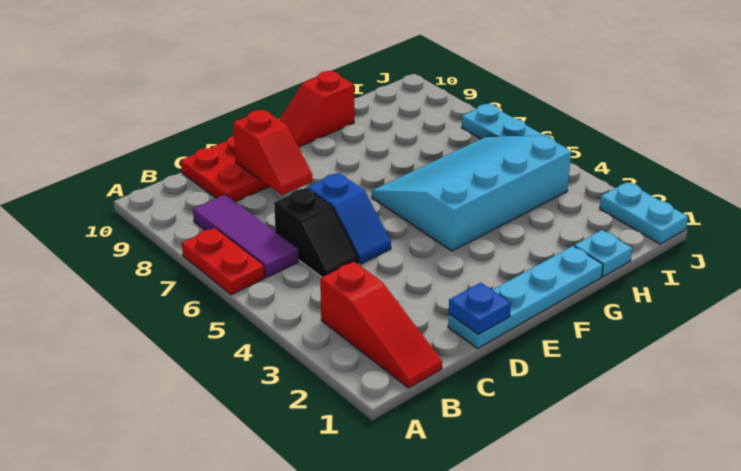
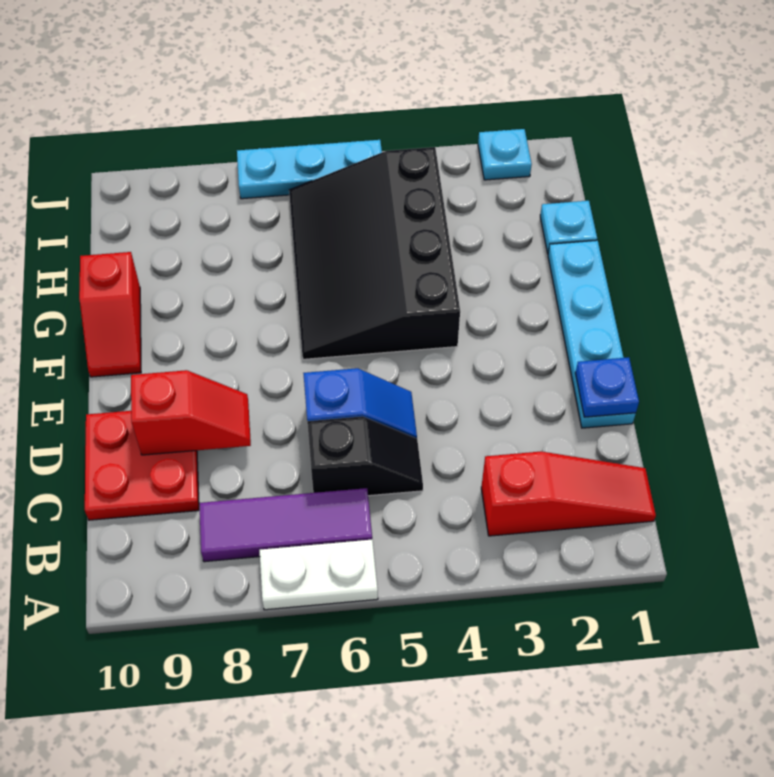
red plate A6:A7 level 1 -> white plate A6:A7 level 1
cyan slope F4:I6 level 1 top 4 -> black slope F4:I6 level 1 top 4
cyan plate J1:J2 level 1 -> cyan plate J2 level 1

